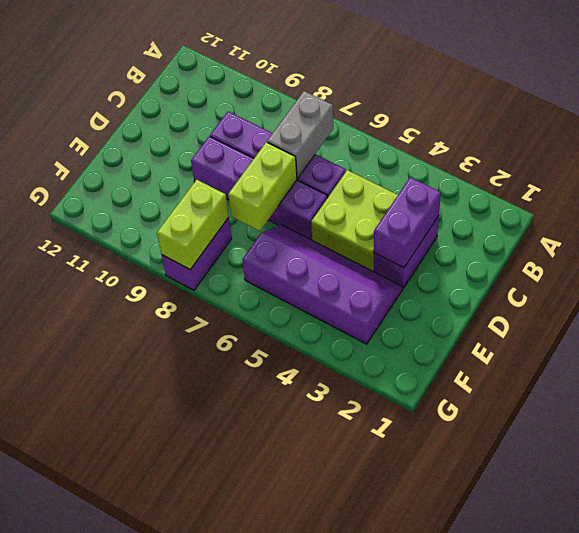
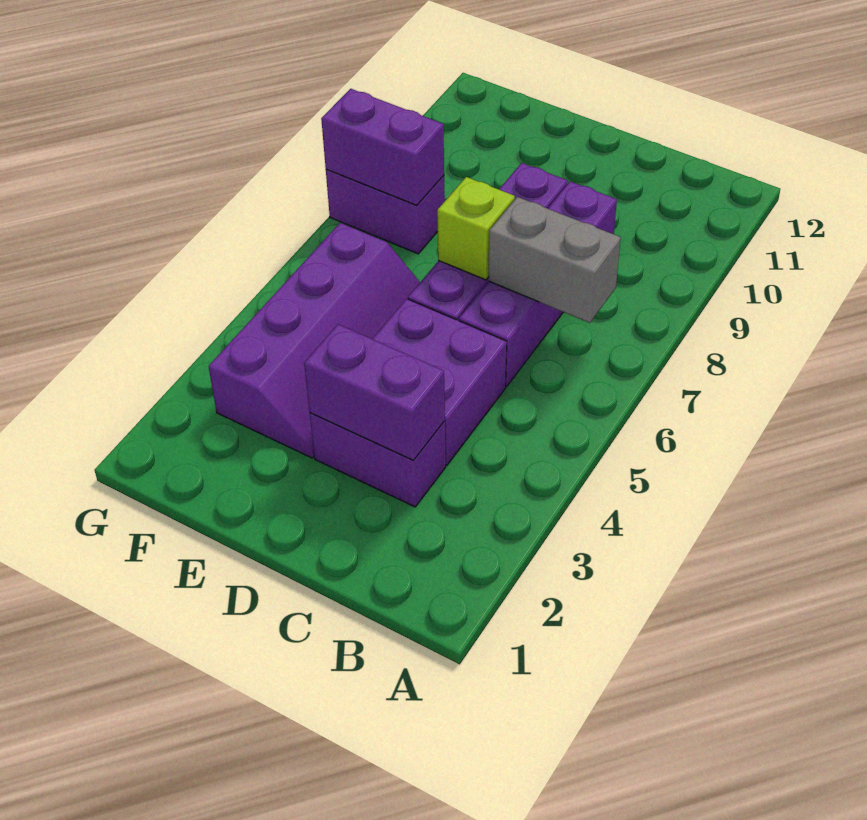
lime brick C4:D5 level 1 -> purple brick C4:D5 level 1
lime brick D7:E7 level 2 -> lime brick D7 level 2
lime brick F8:G8 level 2 -> purple brick F8:G8 level 2

